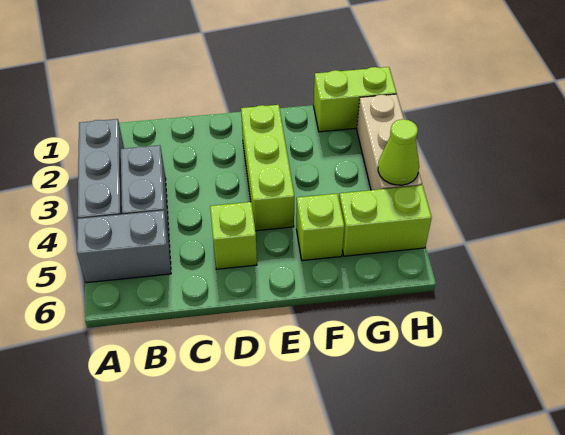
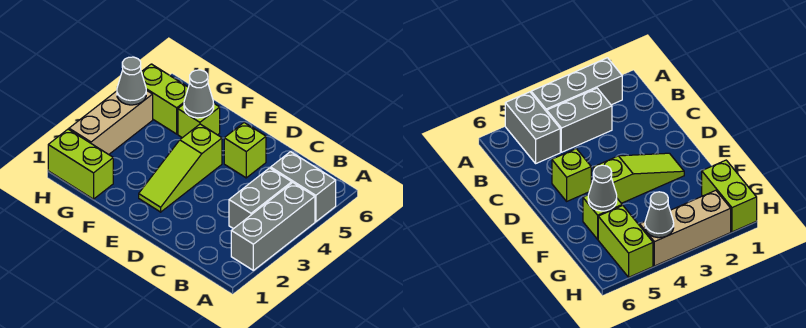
lime brick E2:E4 level 1 -> lime slope E2:E4 level 1 top 4
none -> grey cone F5 level 2
lime cone H4 level 2 -> grey cone H4 level 2

